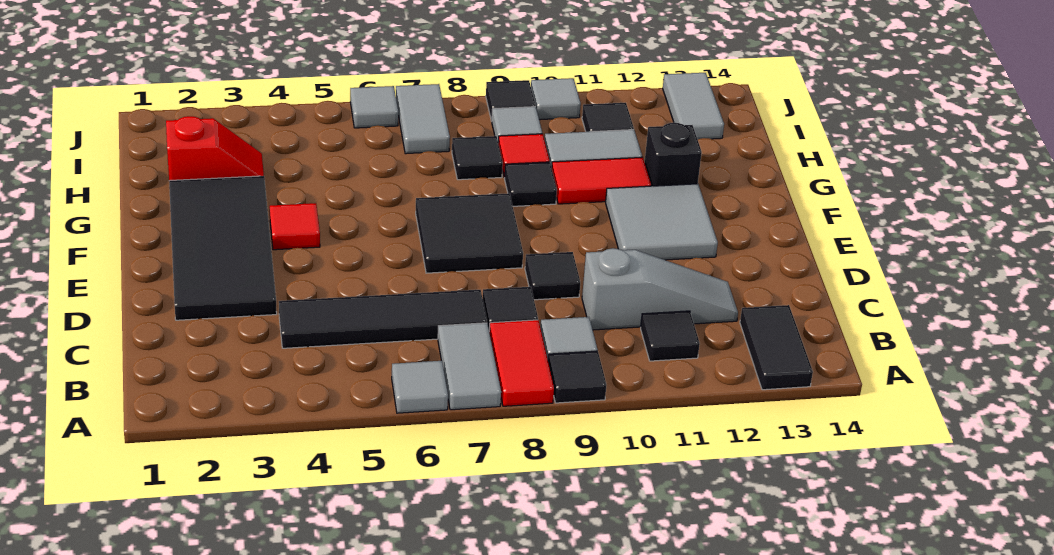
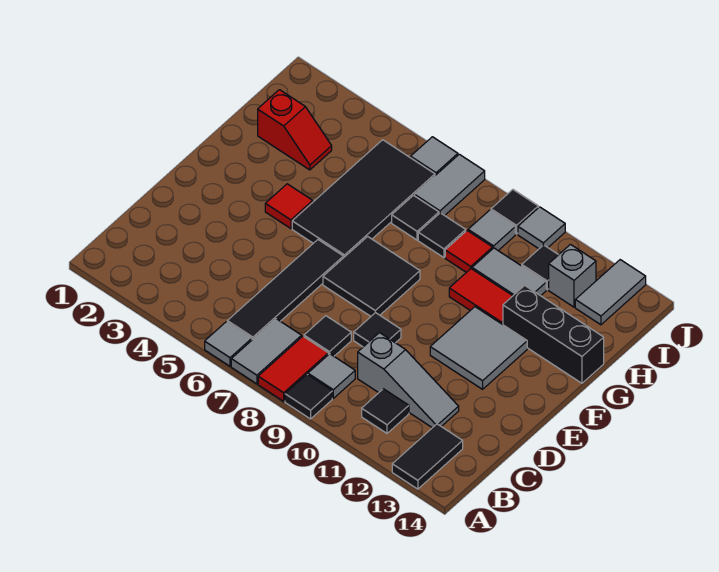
black tile C4:C7 level 1 -> black tile B6:E6 level 1
black tile D2:G3 level 1 -> black tile F5:I6 level 1
black tile G9 level 1 -> black tile H7 level 1
black brick G12 level 1 -> black brick G12:G14 level 1
none -> grey brick I12 level 1

